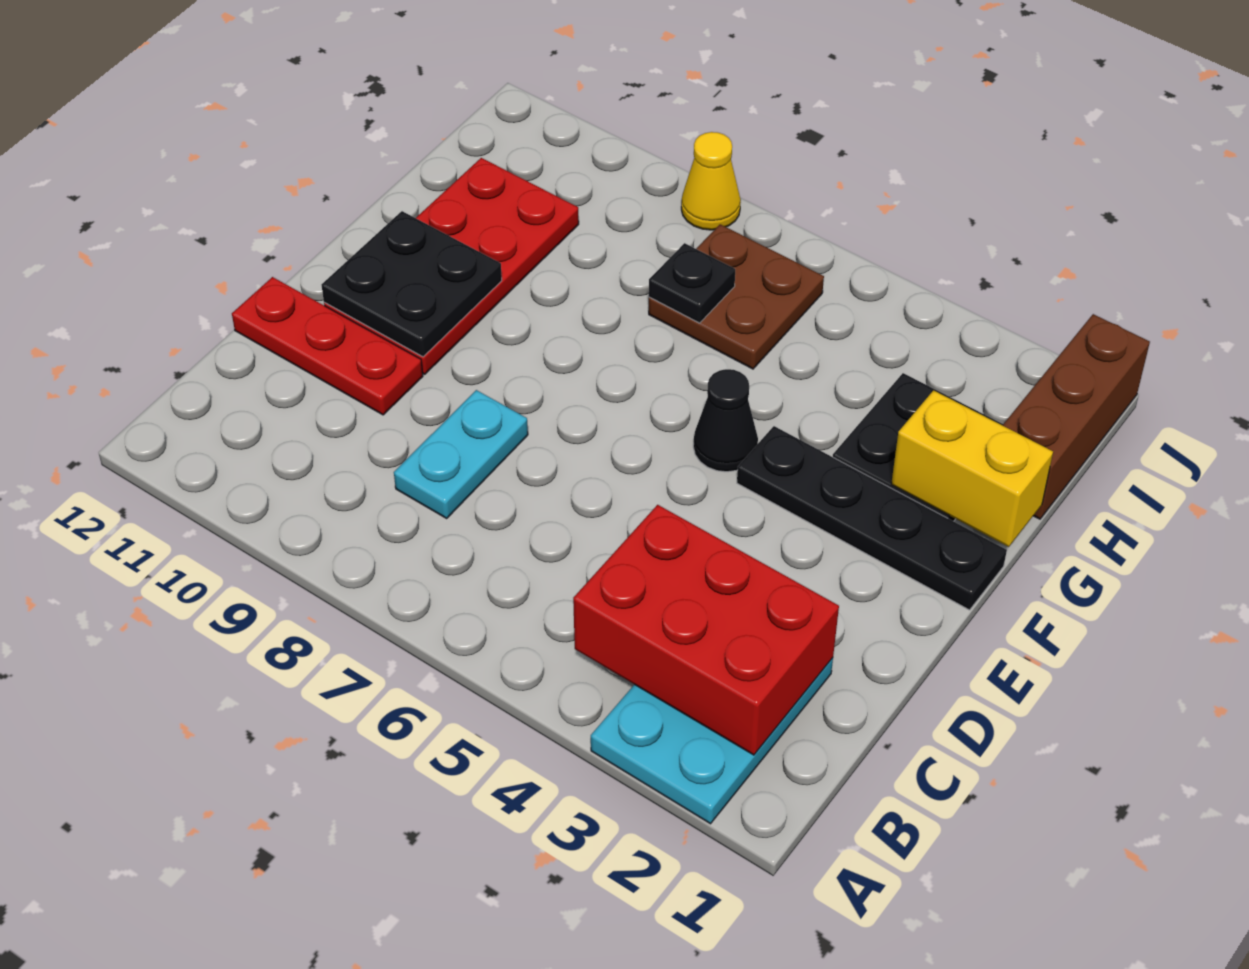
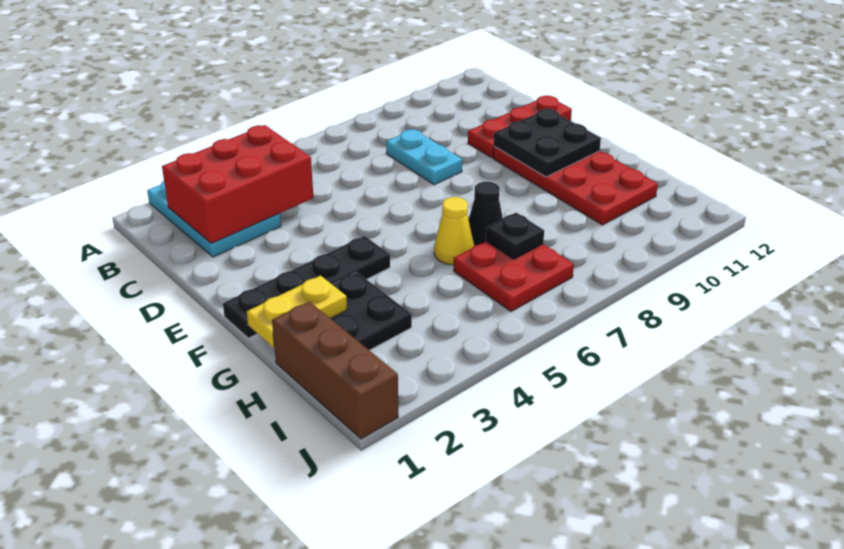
black cone F5 level 1 -> black cone G7 level 1
yellow brick G1:G2 level 2 -> yellow plate G1:G2 level 2
brown plate H6:I7 level 1 -> red plate H6:I7 level 1
yellow cone J8 level 1 -> yellow cone G6 level 1

